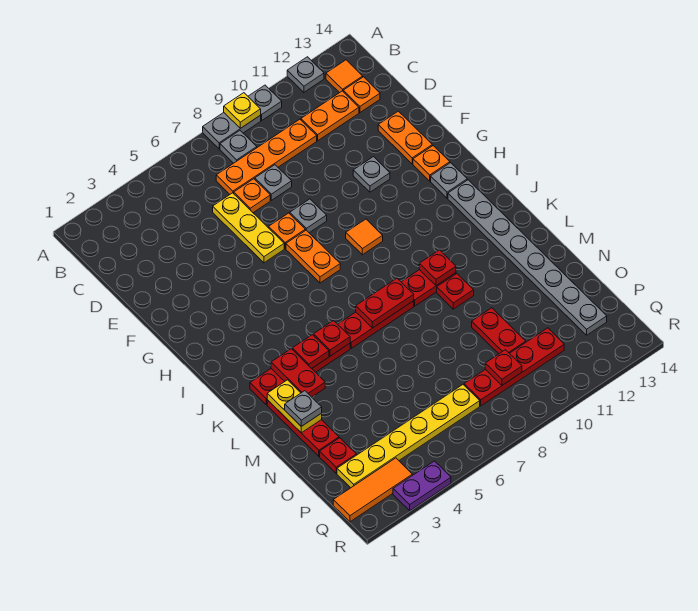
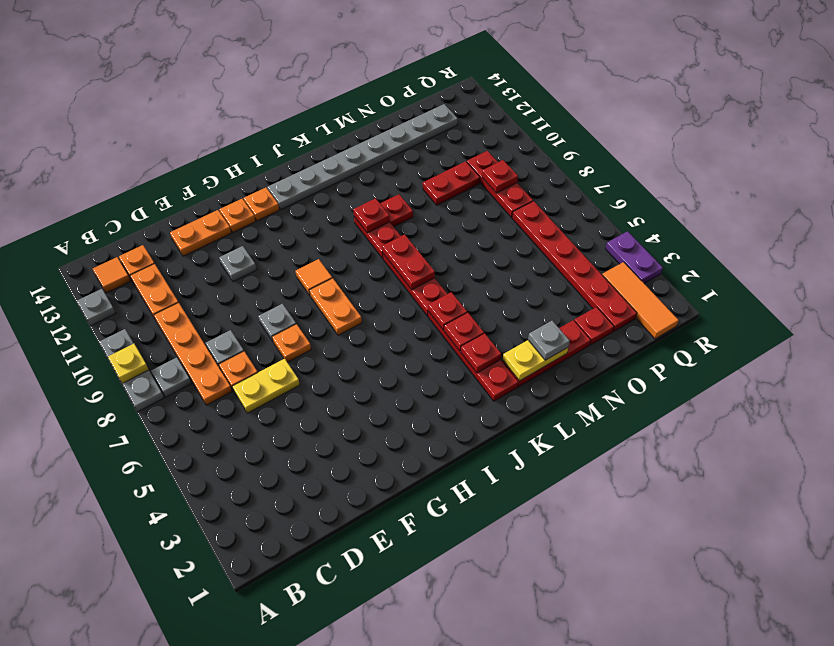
yellow plate D6:F6 level 1 -> yellow plate D6:E6 level 1
orange plate G7:H7 level 1 -> orange plate H7:H8 level 1
grey plate H13 level 1 -> orange plate H13 level 1
red plate K3:L3 level 2 -> red plate K3 level 2
yellow plate P2:P7 level 1 -> red plate P2:P7 level 1
red plate P8:P11 level 1 -> red plate P8:P10 level 1

